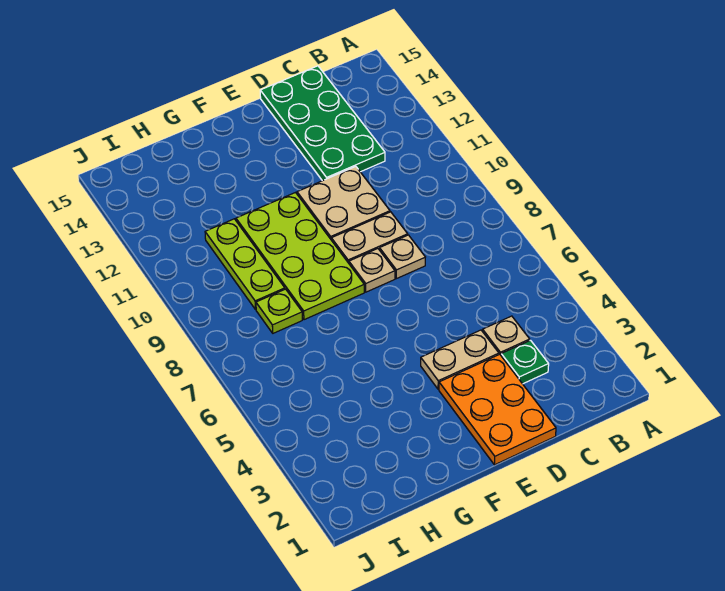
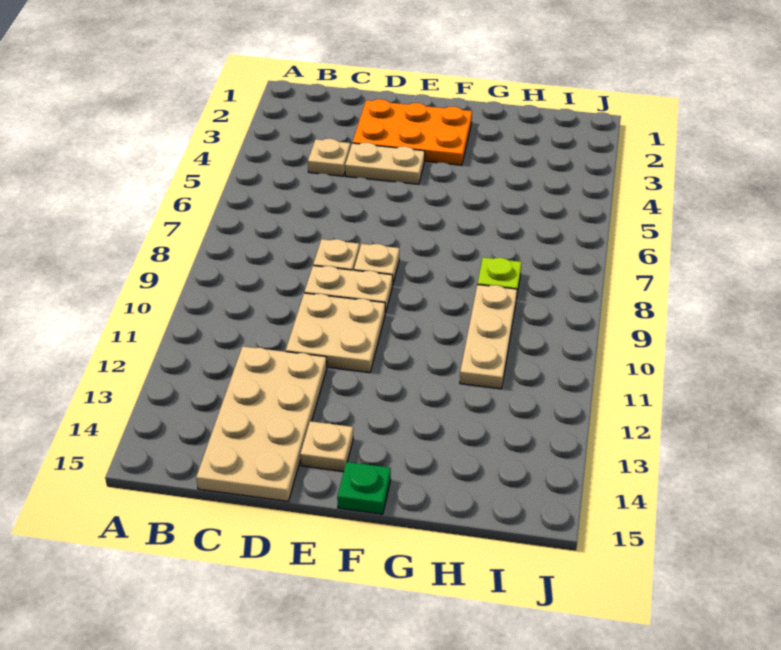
green plate C3 level 1 -> green plate F15 level 1
green plate C12:D15 level 1 -> tan plate C12:D15 level 1
orange plate D1:E3 level 1 -> orange plate D2:F3 level 1
none -> tan plate E14 level 1
lime plate F8:G11 level 1 -> none
lime plate H9:H11 level 1 -> tan plate H9:H11 level 1

